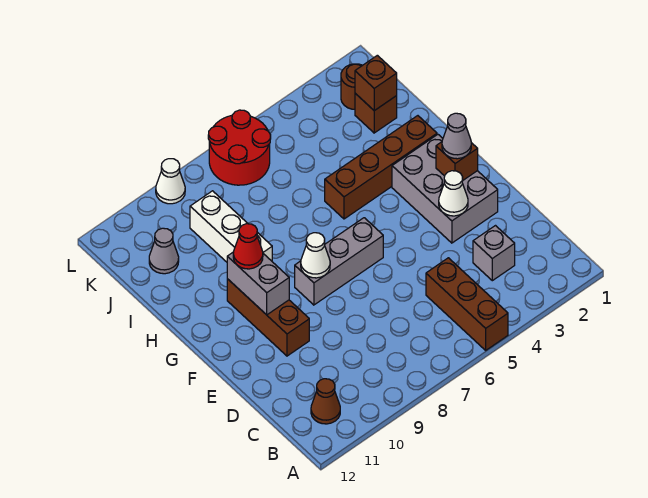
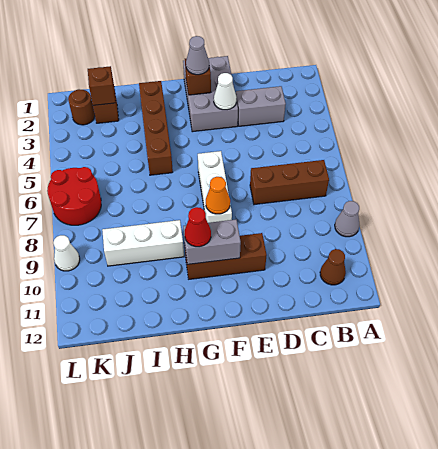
brown brick A5:C5 level 1 -> brown brick B7:D7 level 1
grey brick C3 level 1 -> grey brick C3:D3 level 1
grey brick E2:G3 level 1 -> grey brick E1:F3 level 1
grey brick F6:F8 level 1 -> white brick F6:F8 level 1
white cone F8 level 2 -> orange cone F8 level 2
grey cone J11 level 1 -> grey cone A9 level 1

